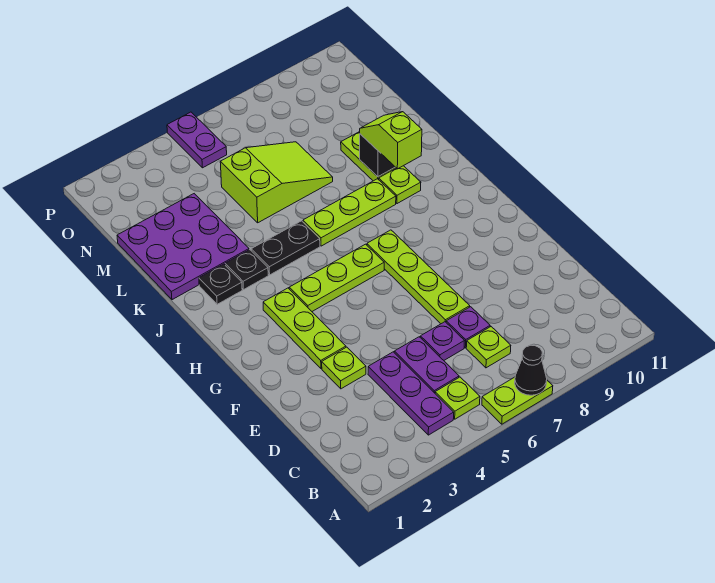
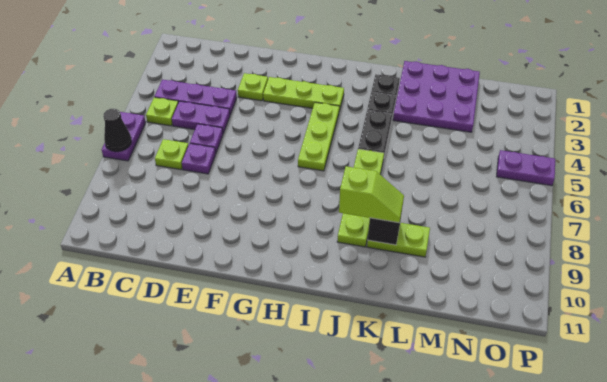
lime plate A6:A7 level 1 -> purple plate A6:A7 level 1
lime plate E7:H7 level 1 -> none
lime slope L5:M7 level 1 top 5 -> none

